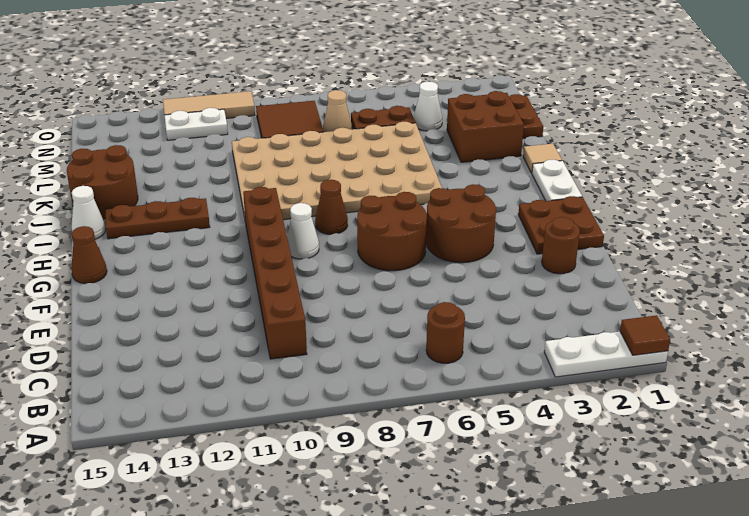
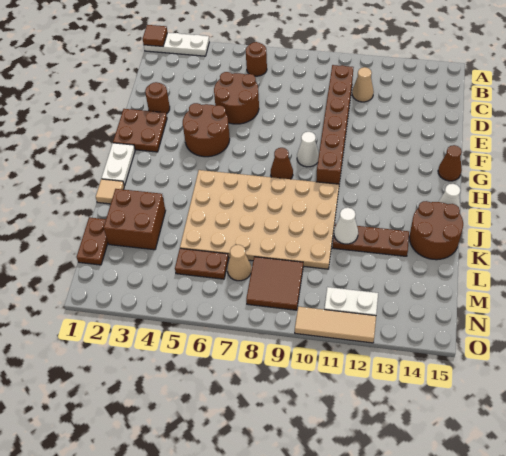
none -> tan cone C11 level 1
brown round brick F6:G7 level 1 -> brown round brick D5:E6 level 1
brown plate I12:I14 level 1 -> brown plate K11:K13 level 1
white cone M4 level 1 -> white cone K11 level 2

